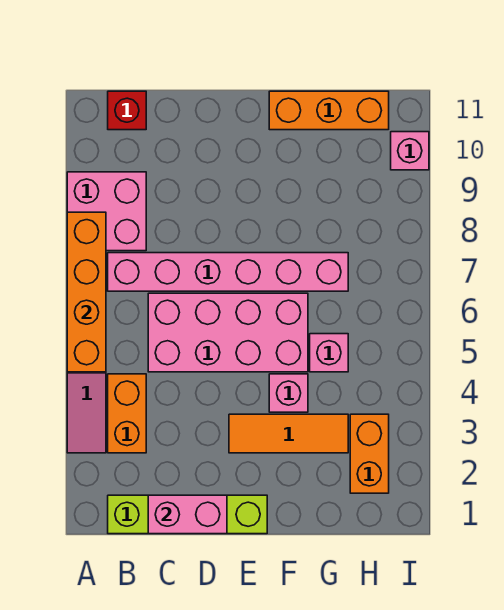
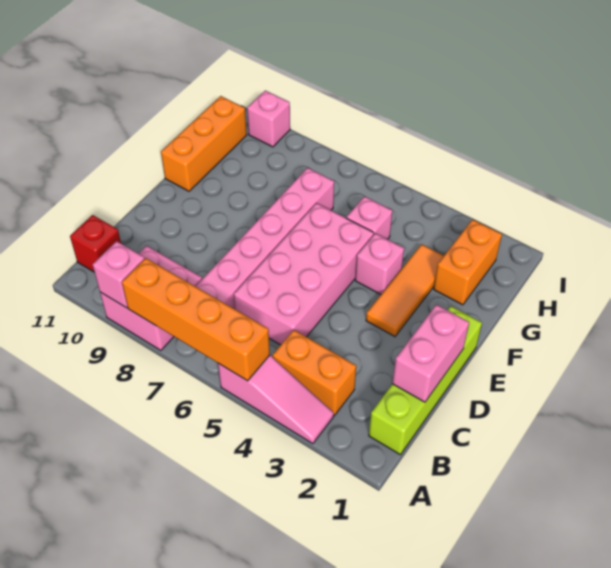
none -> pink brick A9 level 2
orange brick H2:H3 level 1 -> orange brick G2:H2 level 1

